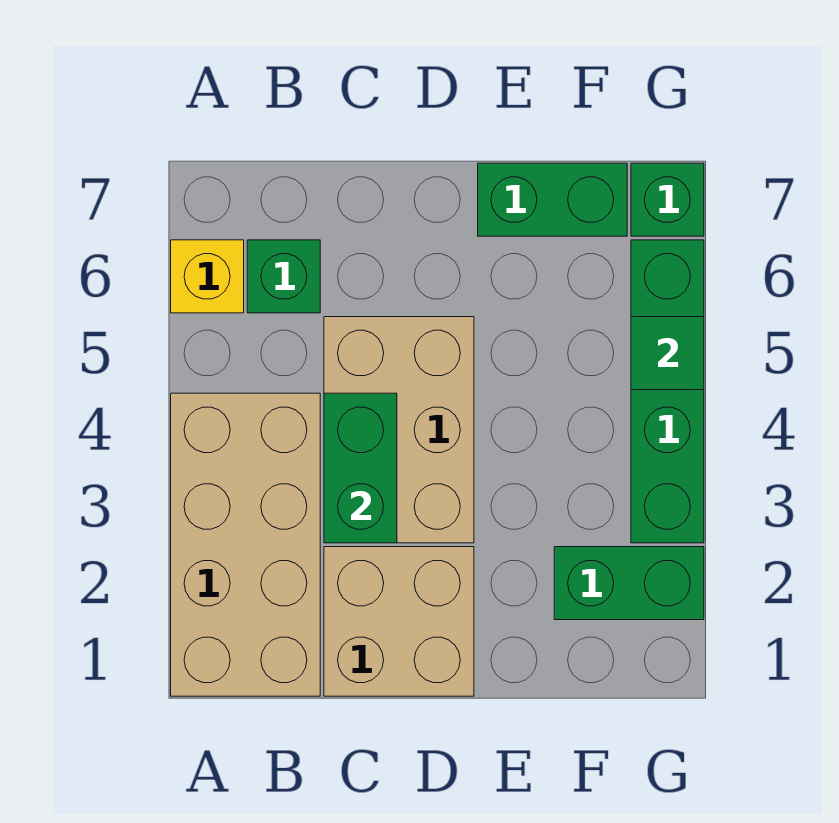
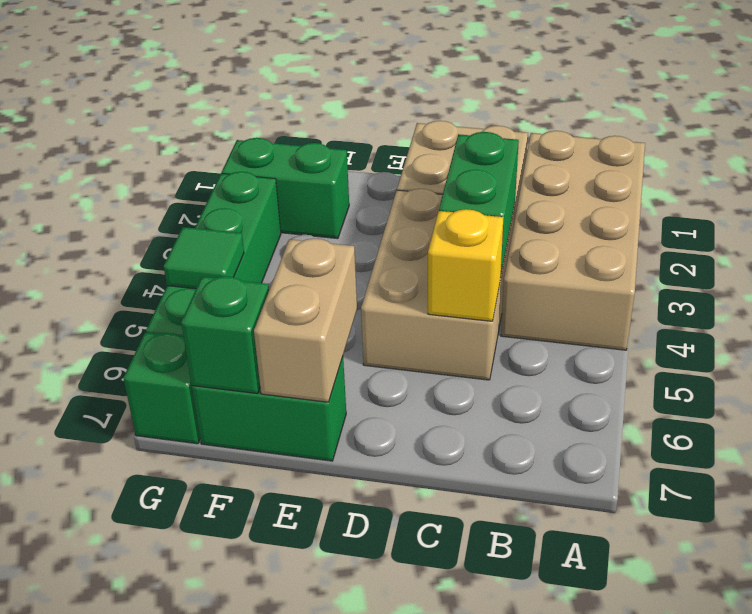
yellow brick A6 level 1 -> yellow brick C5 level 2
green brick B6 level 1 -> green brick F7 level 2
none -> tan brick E6:E7 level 2

